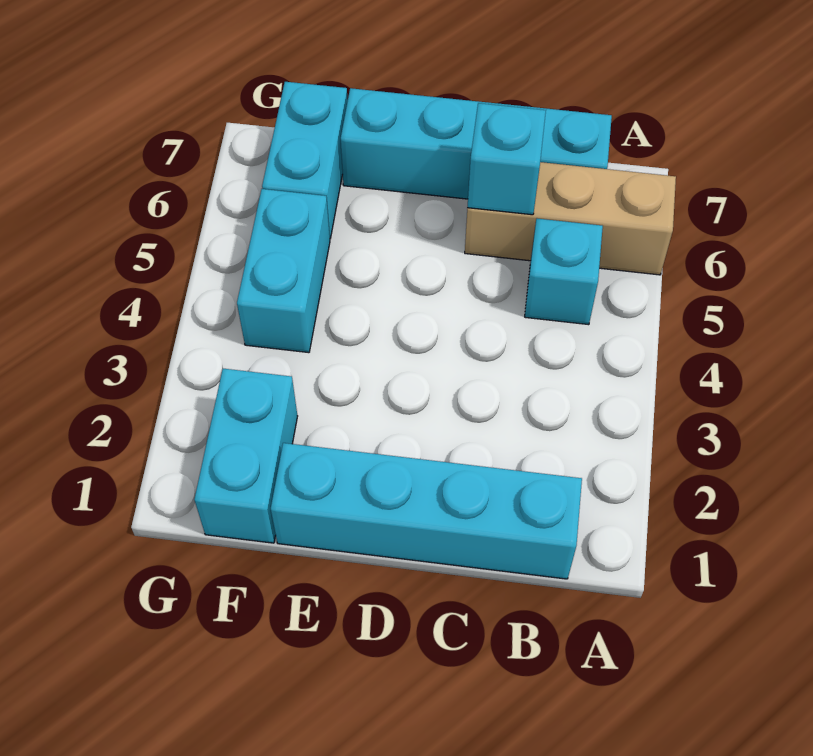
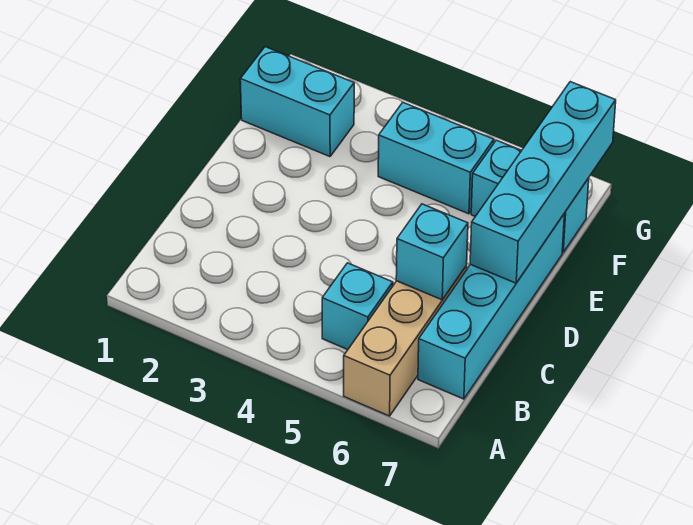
cyan brick B1:E1 level 1 -> cyan brick D7:G7 level 2

